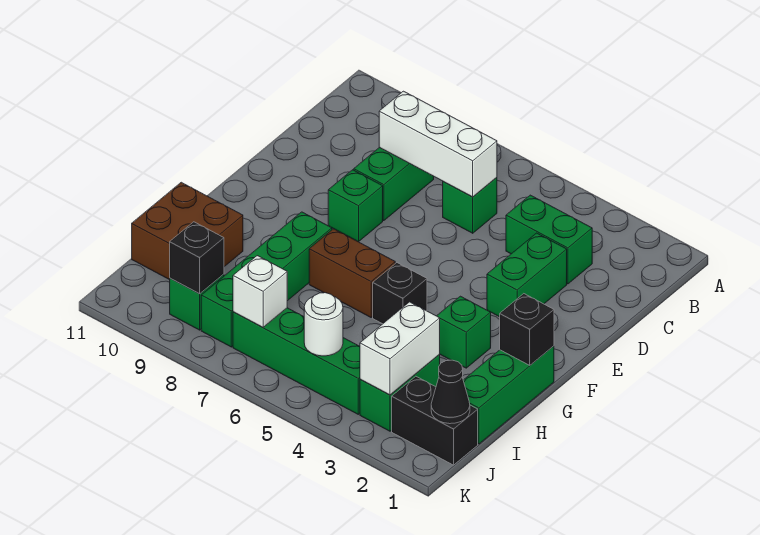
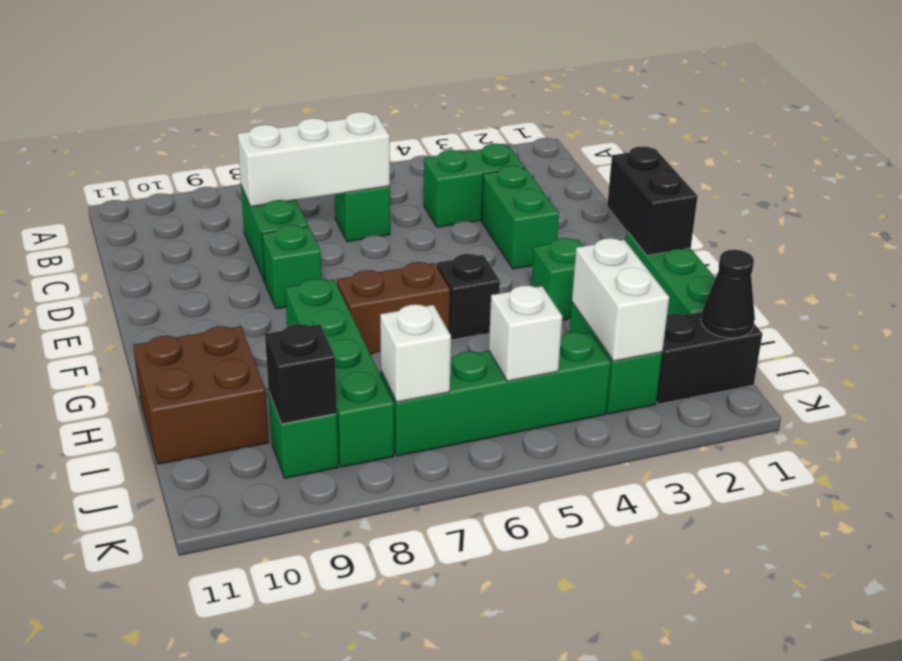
black brick G1 level 2 -> black brick F1:G1 level 2
white round brick J5 level 2 -> white brick J5 level 2

